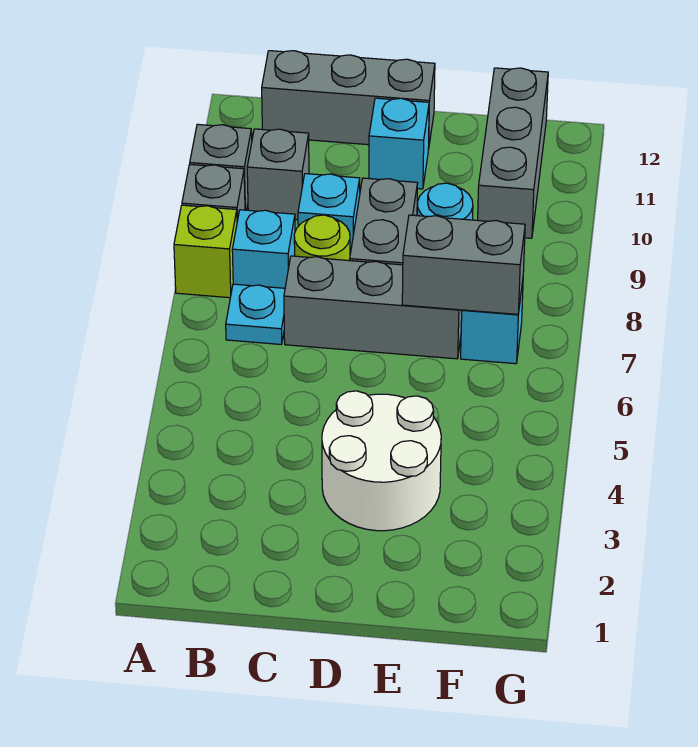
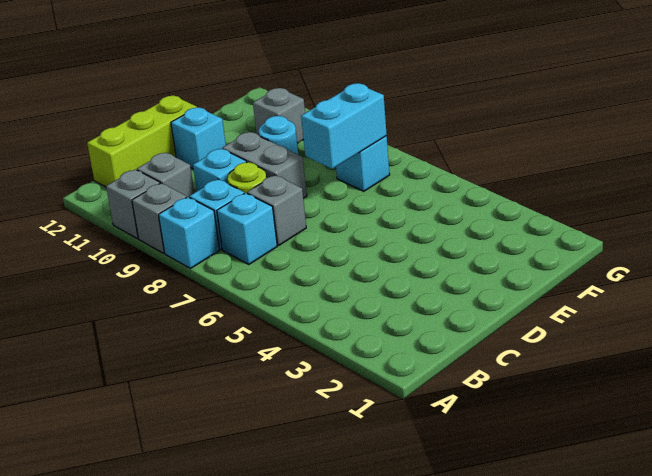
lime brick A8 level 1 -> cyan brick A8 level 1
cyan plate B7 level 1 -> cyan brick B7 level 1
grey brick B12:D12 level 1 -> lime brick B12:D12 level 1
grey brick C7:E7 level 1 -> grey brick C7 level 1
white round brick D3:E4 level 1 -> none
grey brick E7:F7 level 2 -> cyan brick E7:F7 level 2
grey brick F10:F12 level 1 -> grey brick F10 level 1

